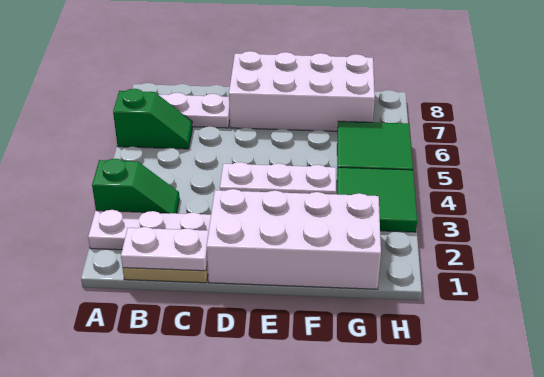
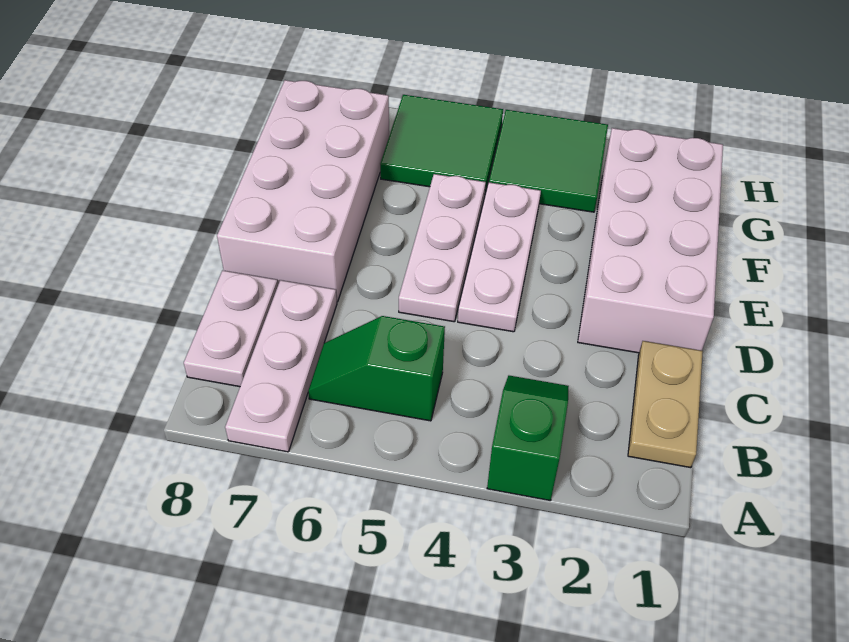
white plate A2:C2 level 1 -> white plate D5:F5 level 1
green slope A6:B6 level 1 top A -> green slope B5:B6 level 1 top 5
white plate B1:C1 level 2 -> white plate B8:C8 level 1

